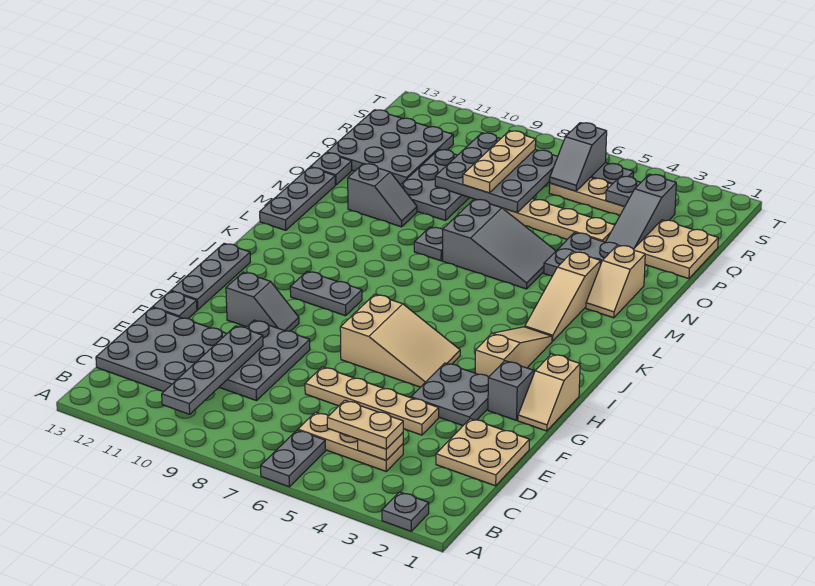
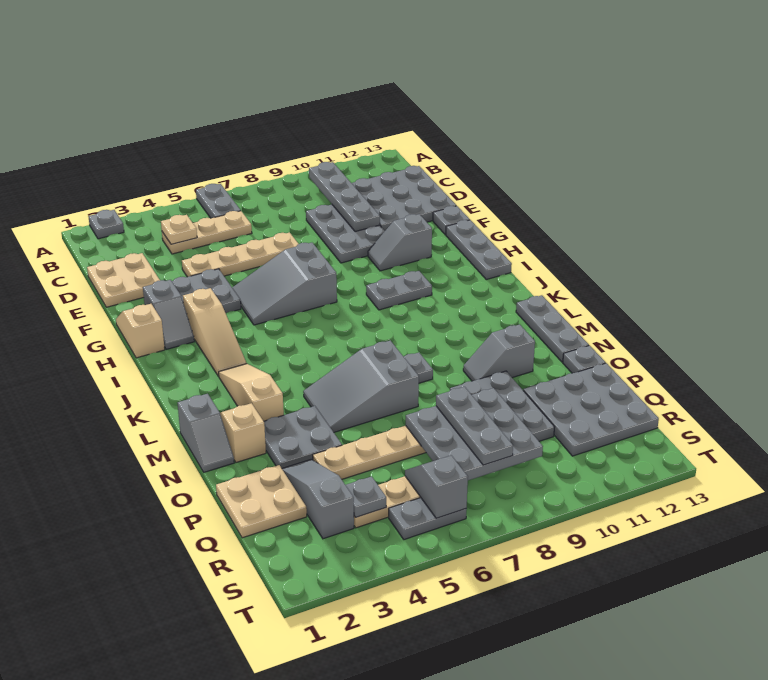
tan plate C4:C5 level 3 -> none
tan slope G5:H7 level 1 top 7 -> grey slope G5:H7 level 1 top 7
none -> grey slope M1:N1 level 1 top M
tan plate P8:R8 level 3 -> grey plate P8:R8 level 3

